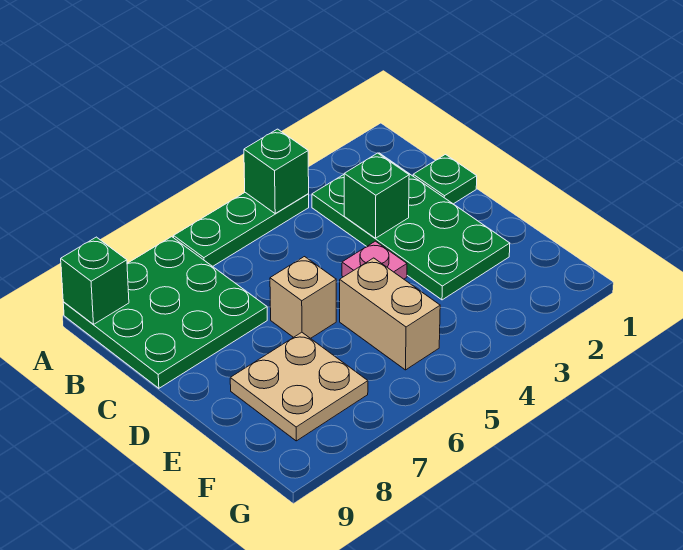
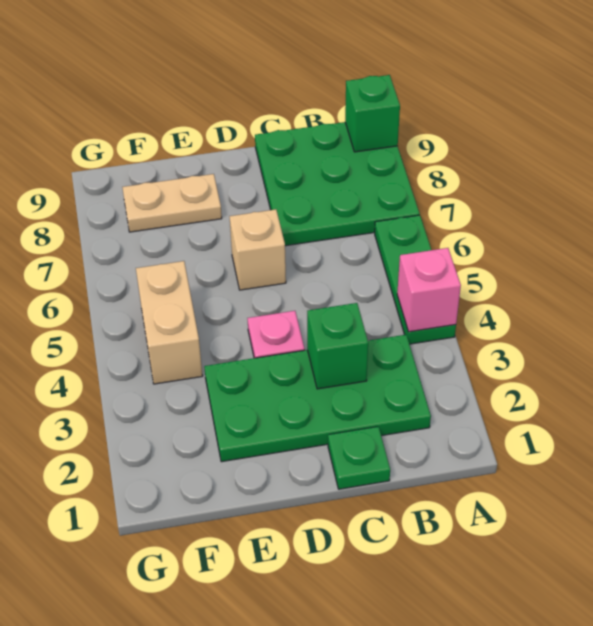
green brick A4 level 2 -> pink brick A4 level 2
tan brick E5:F5 level 1 -> tan brick F4:F5 level 1
tan plate E7:F8 level 1 -> tan plate E8:F8 level 1

